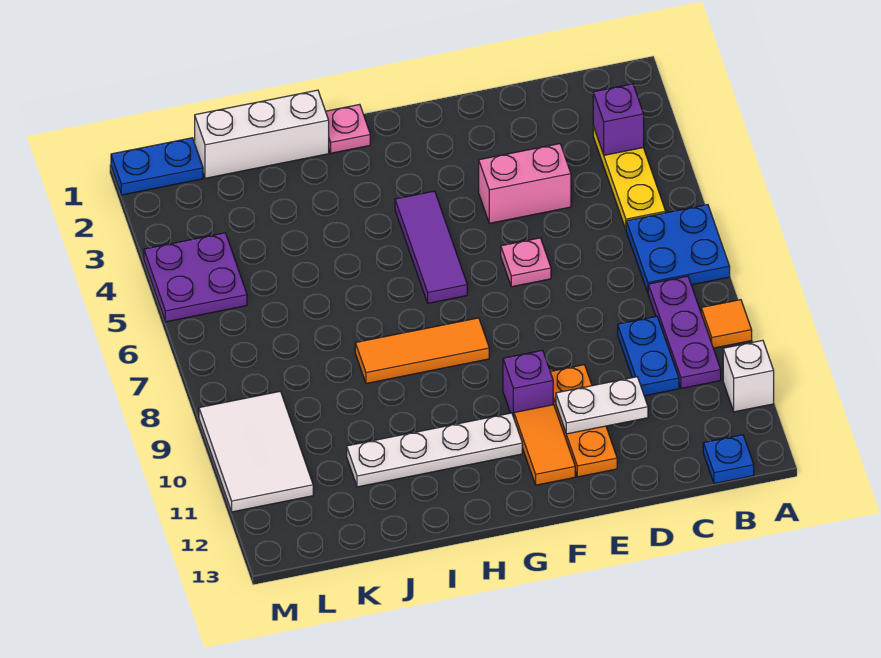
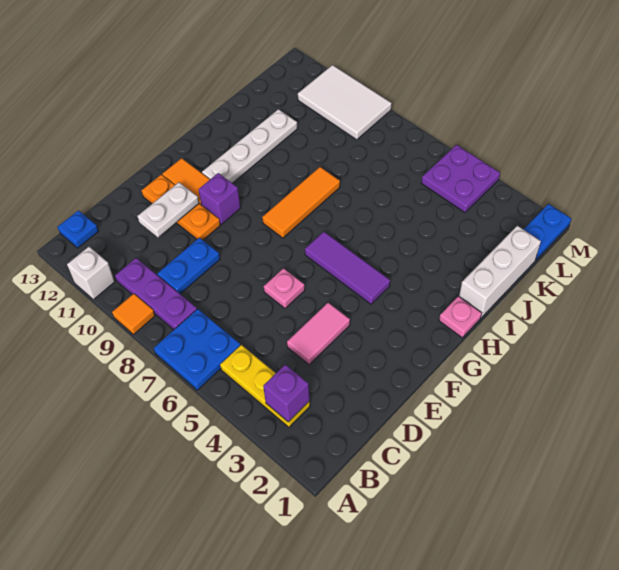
blue plate C9:C10 level 1 -> blue plate C9:D9 level 1
pink brick D4:E4 level 1 -> pink tile D4:E4 level 1

